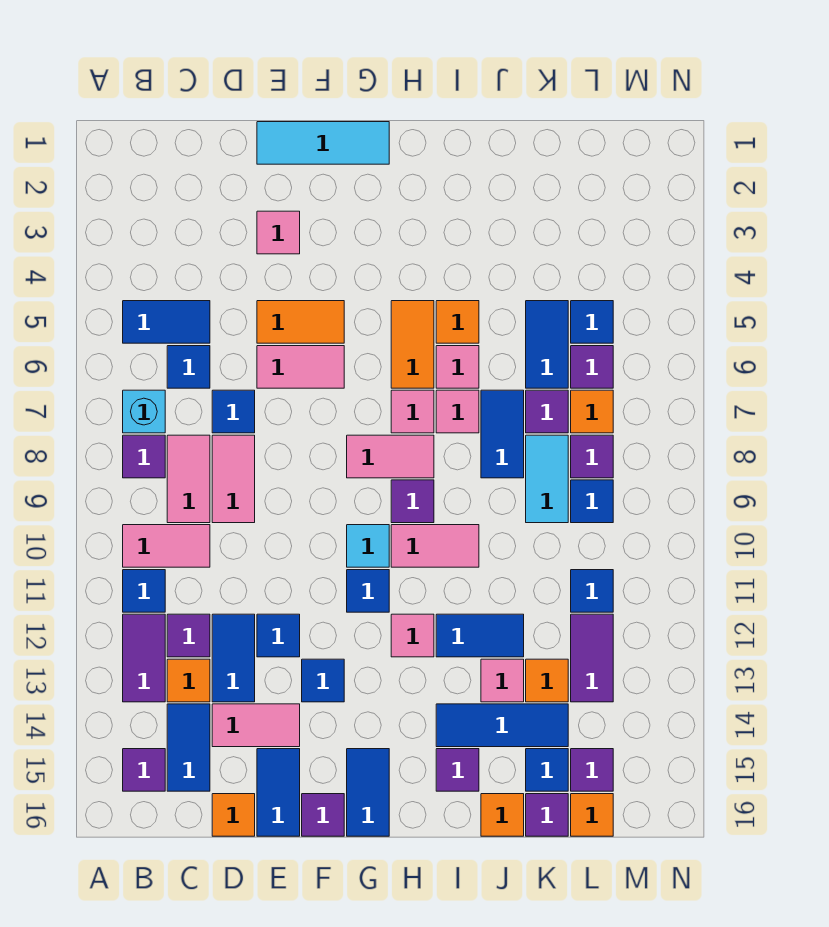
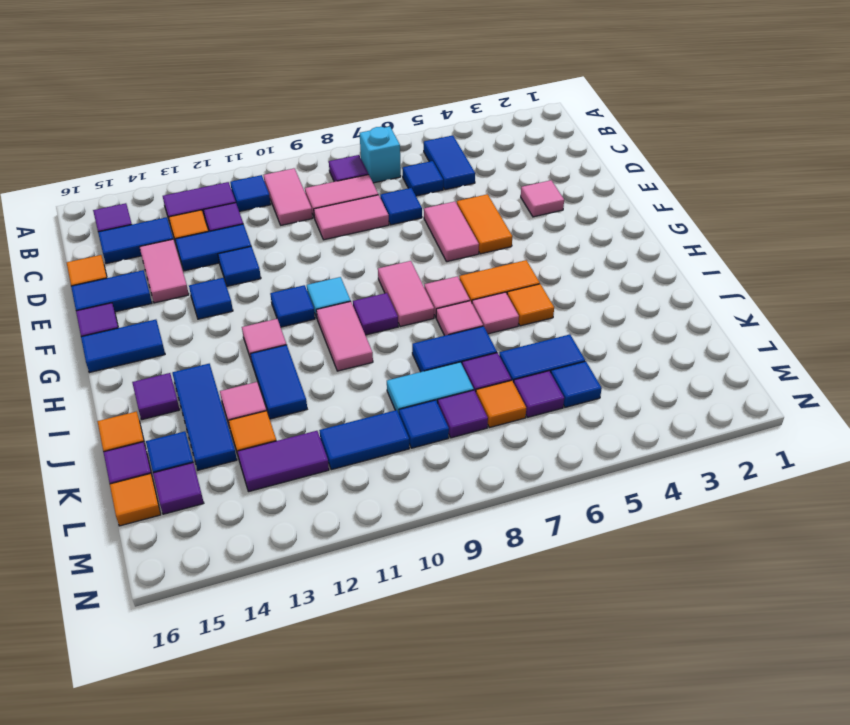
cyan tile E1:G1 level 1 -> none
blue tile L11 level 1 -> blue tile L10:L11 level 1

